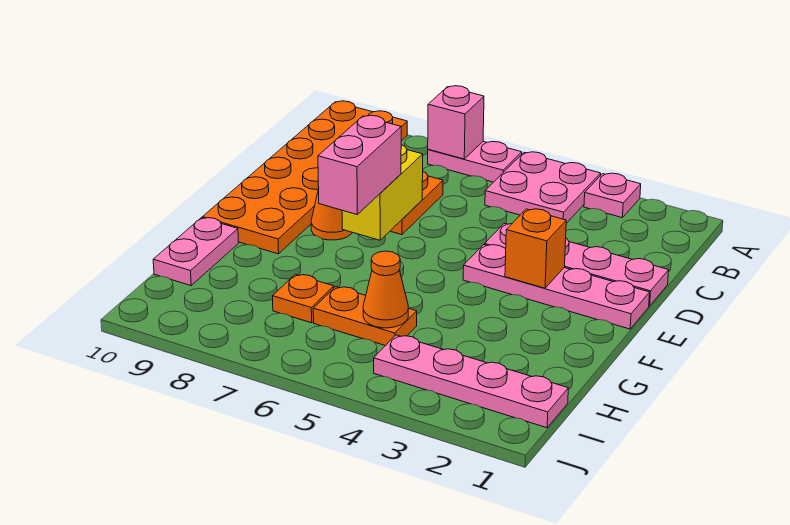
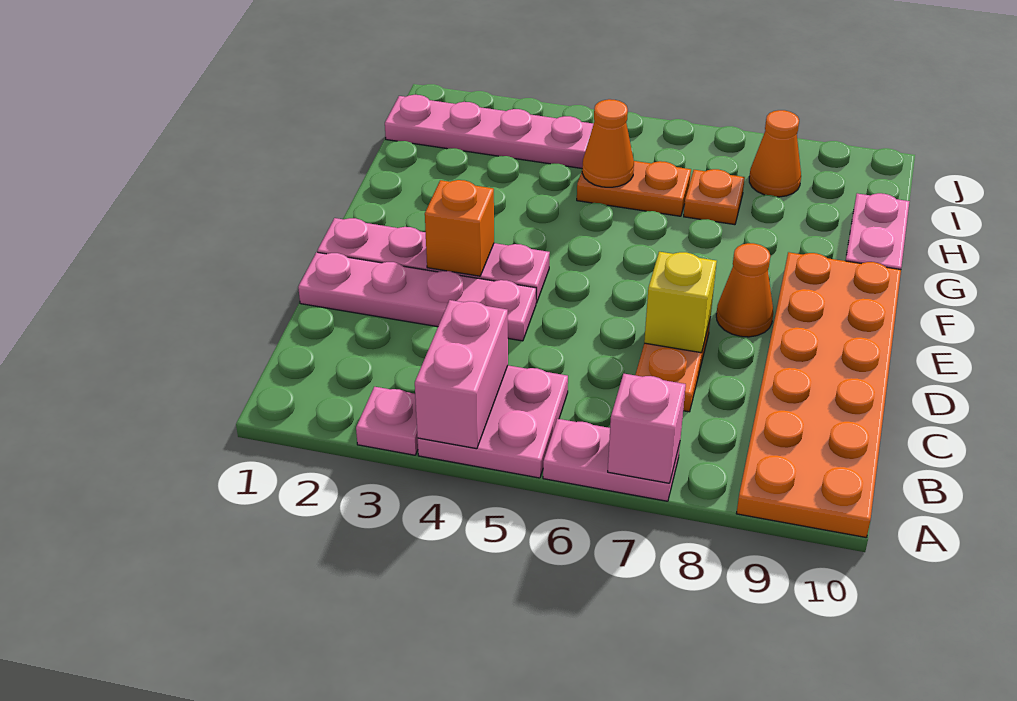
yellow brick D7:E7 level 2 -> yellow brick D7 level 2
pink brick E7:F7 level 3 -> pink brick A4:B4 level 2
none -> orange cone I8 level 1

